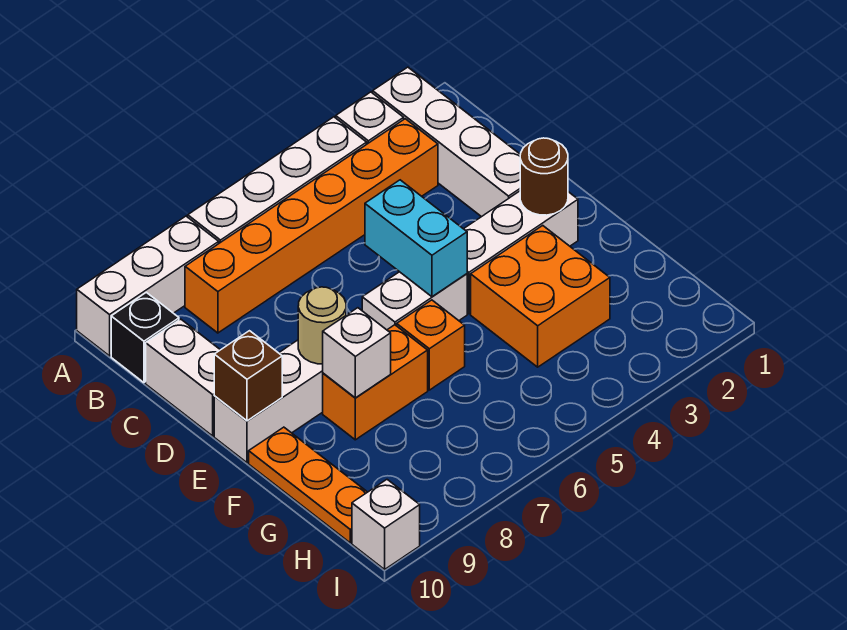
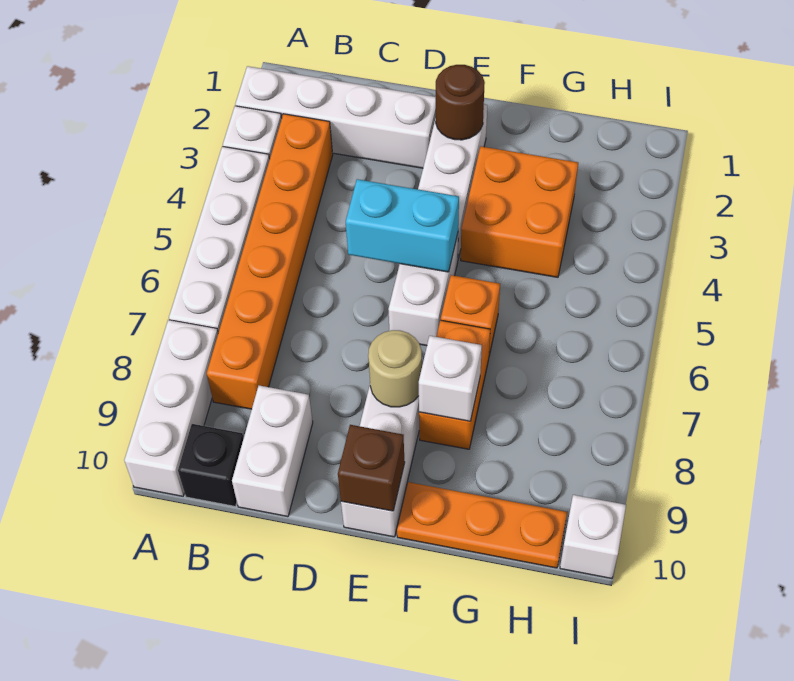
white brick C10:D10 level 1 -> white brick C9:C10 level 1

